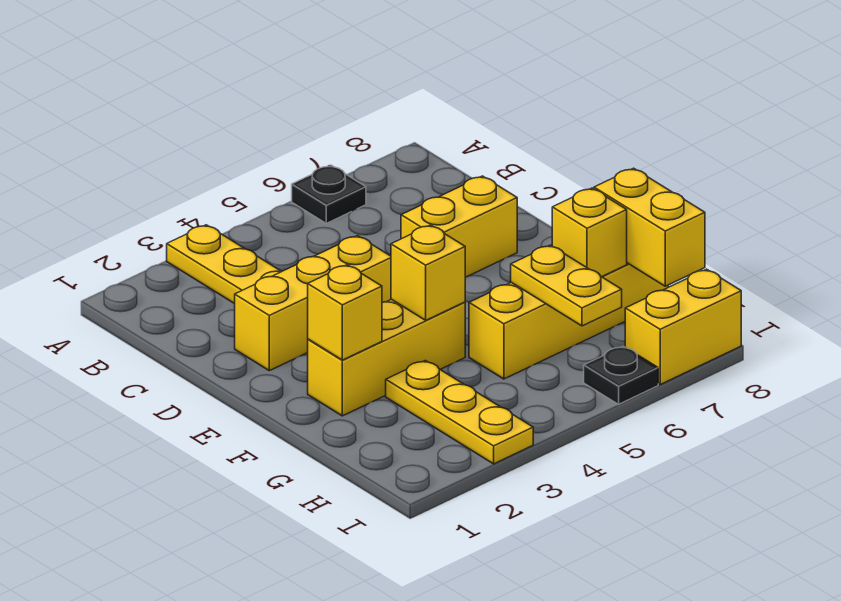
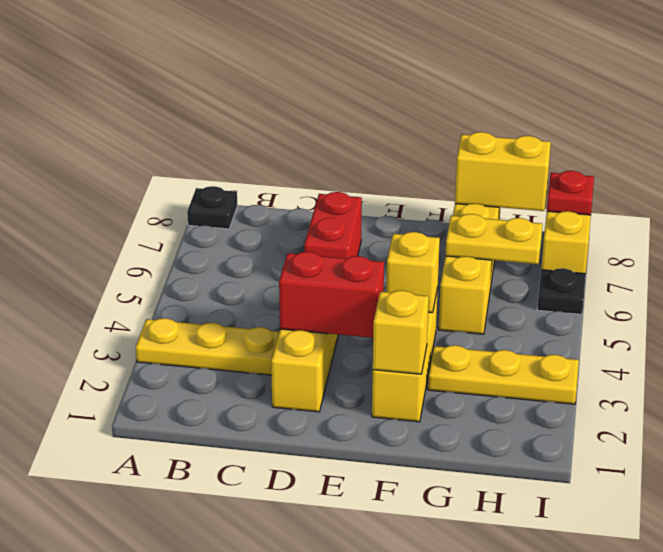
black plate A6 level 1 -> black plate A8 level 1
none -> red brick D3:E3 level 2
yellow brick D6:D7 level 1 -> red brick D6:D7 level 1
yellow brick G7 level 2 -> none
none -> red plate I8 level 2

